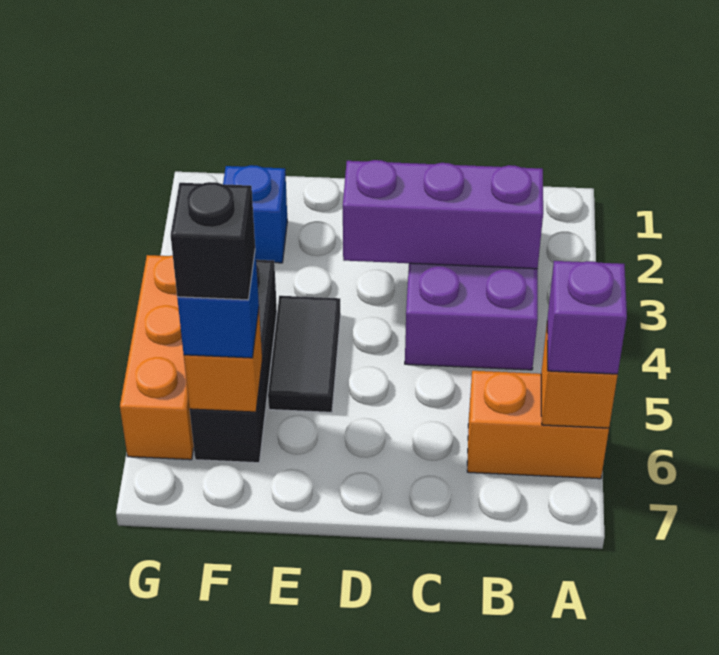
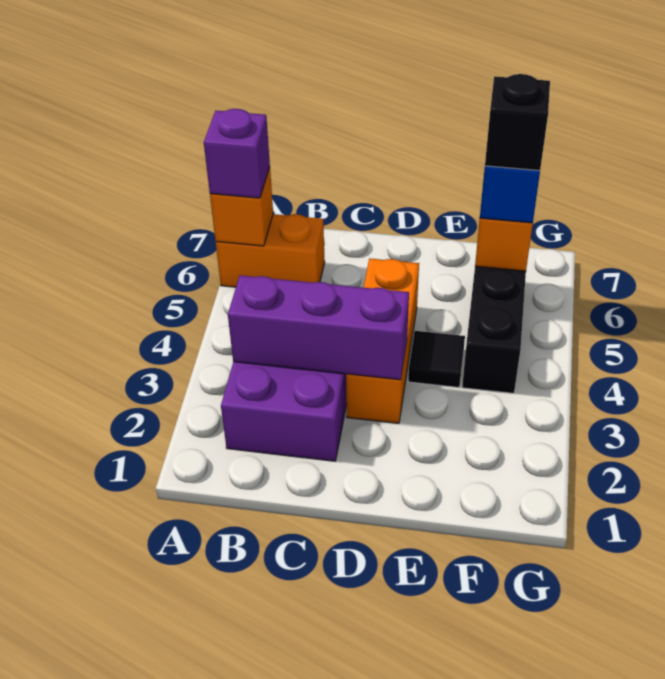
black tile E4:E5 level 1 -> black tile E4 level 1
blue brick F2 level 1 -> none
orange brick G4:G6 level 1 -> orange brick D3:D5 level 1

